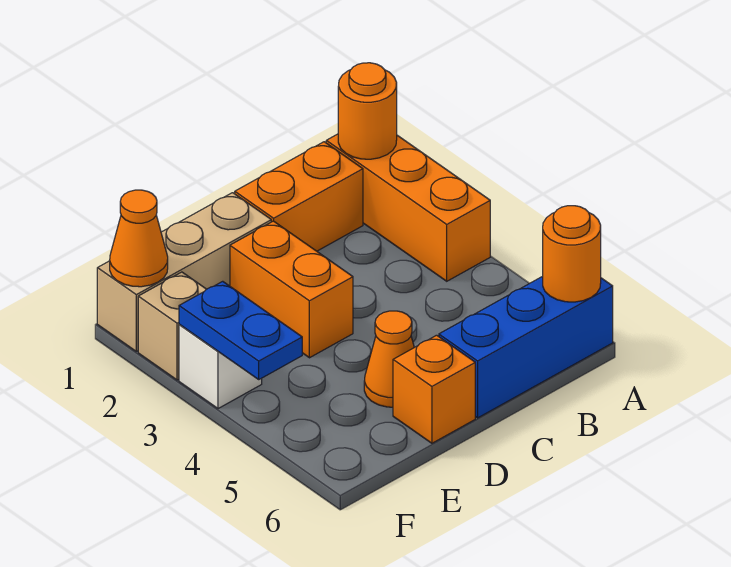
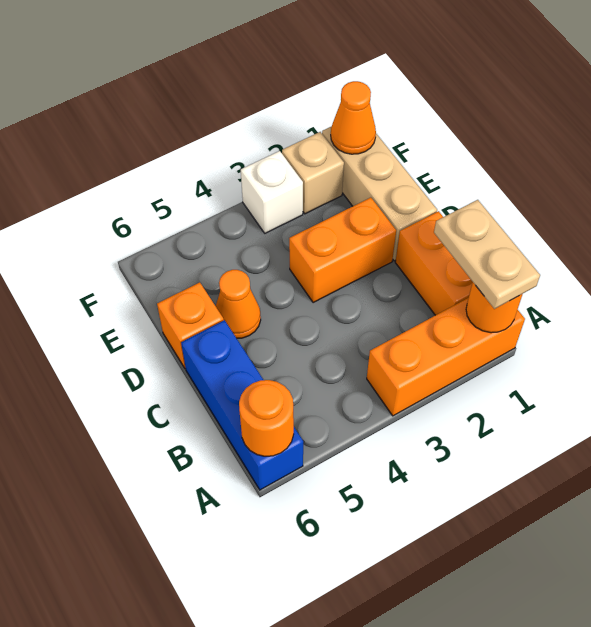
none -> tan plate A1:B1 level 3
blue plate F3:F4 level 2 -> none

